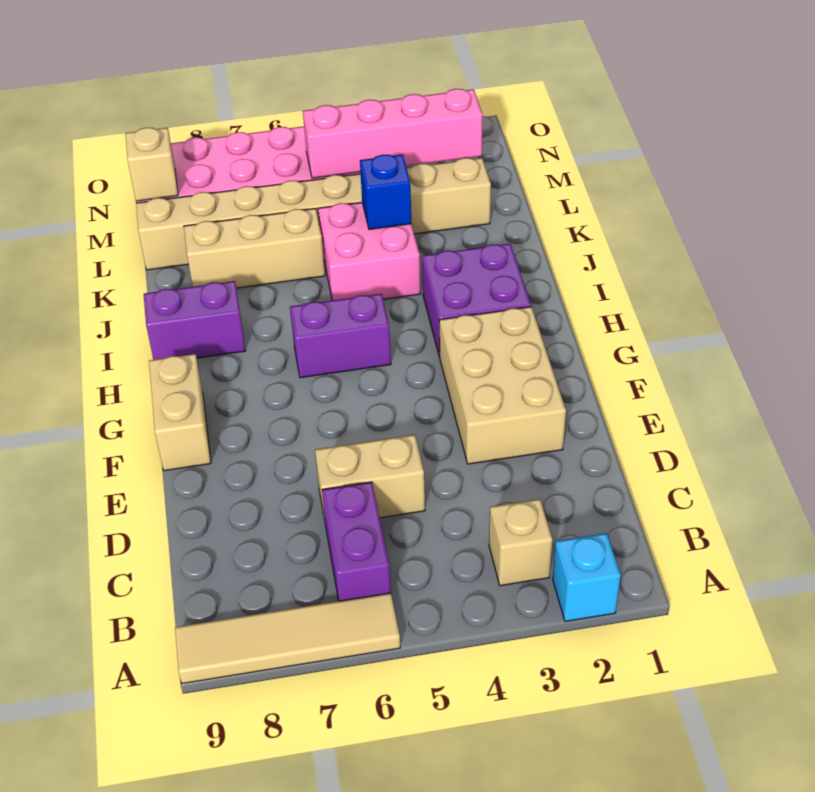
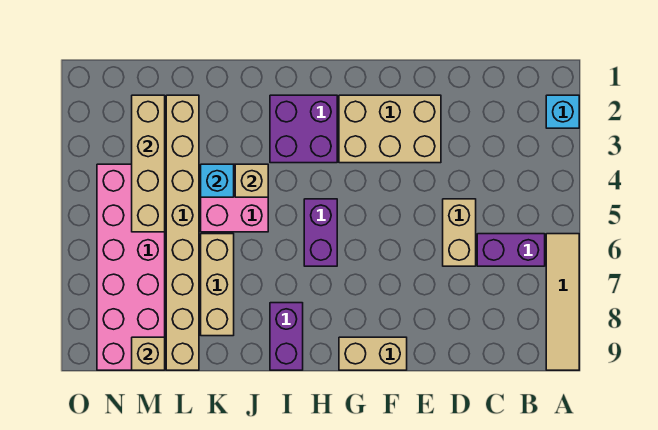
tan brick B3 level 1 -> tan brick J4 level 2
blue brick K4 level 2 -> cyan brick K4 level 2
pink brick M2:M5 level 2 -> tan brick M2:M5 level 2

